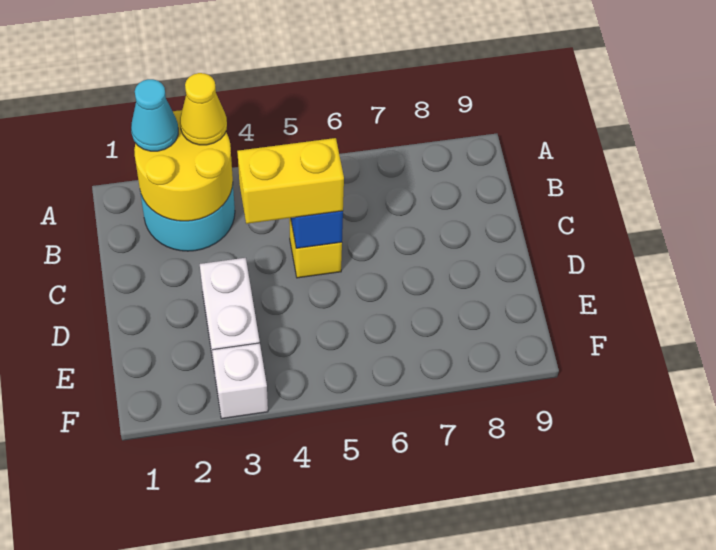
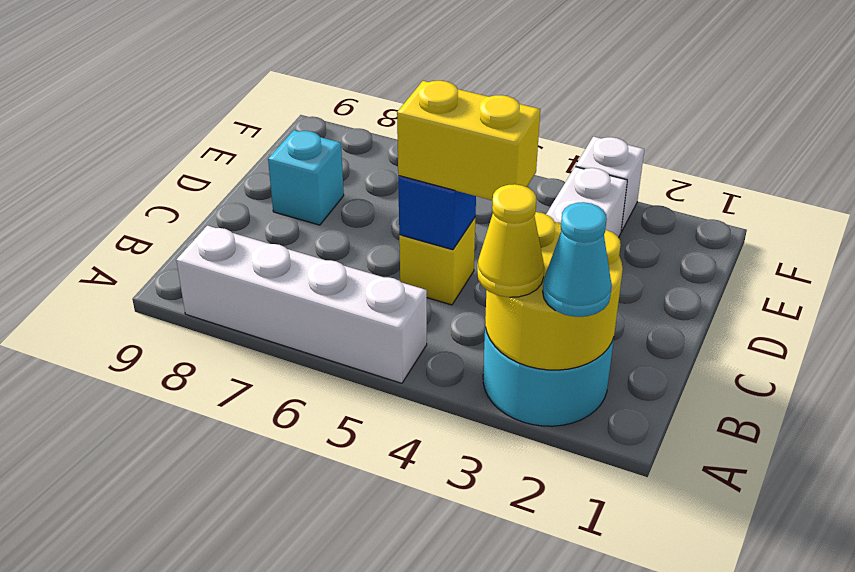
none -> white brick A5:A8 level 1
none -> cyan brick D8 level 1

